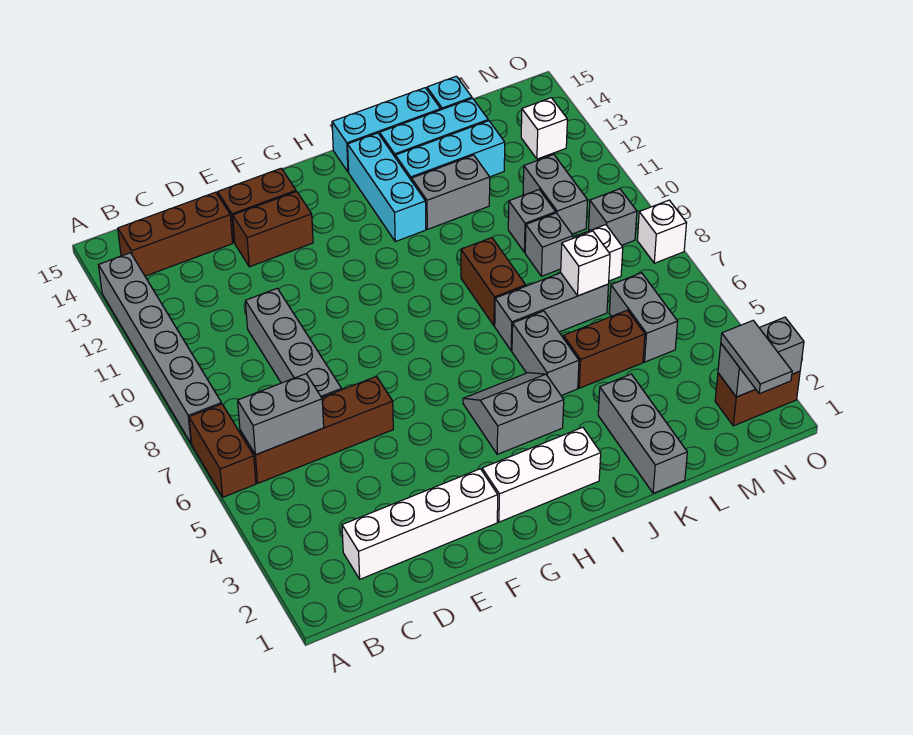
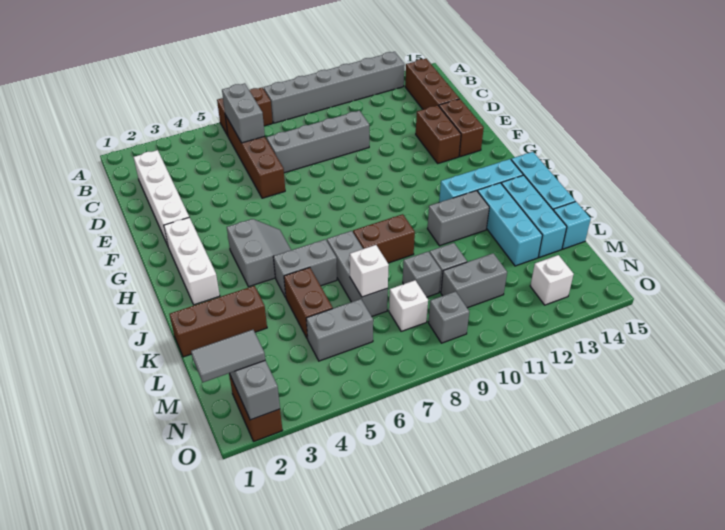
grey brick J12:K12 level 1 -> grey brick J11:J12 level 1
grey brick K1:K3 level 1 -> brown brick K1:K3 level 1
white brick O8 level 1 -> none

